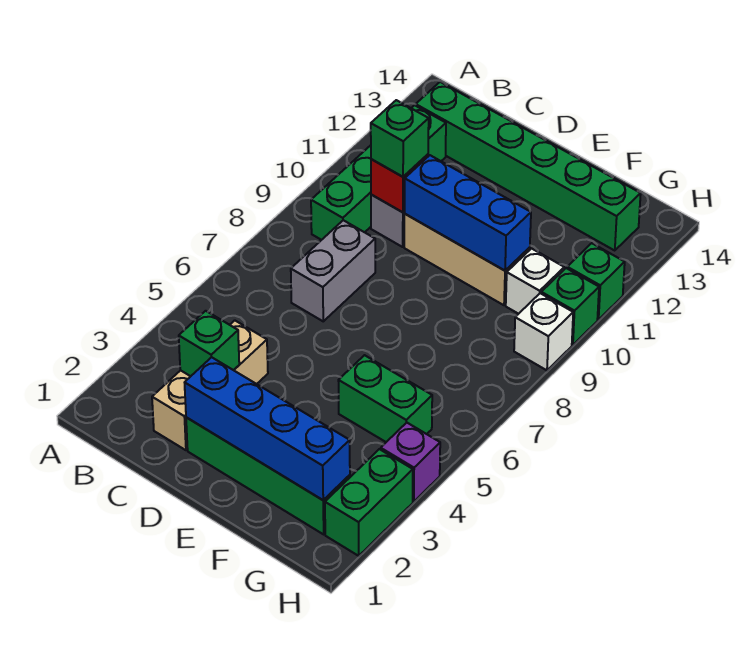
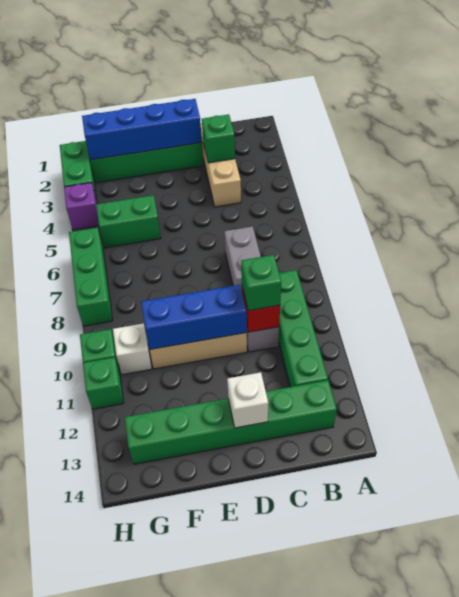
none -> green brick H6:H8 level 1
white brick H9 level 1 -> white brick D13 level 2

